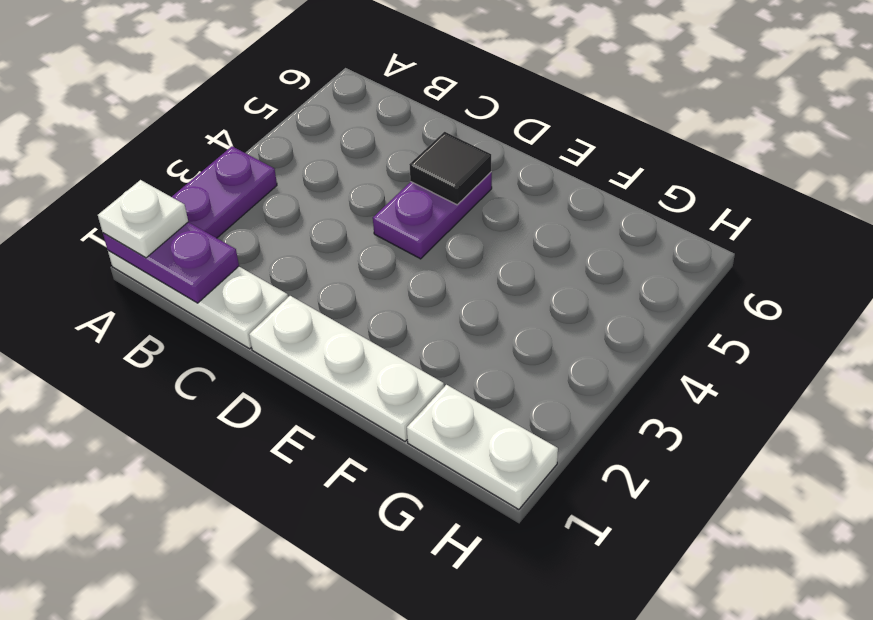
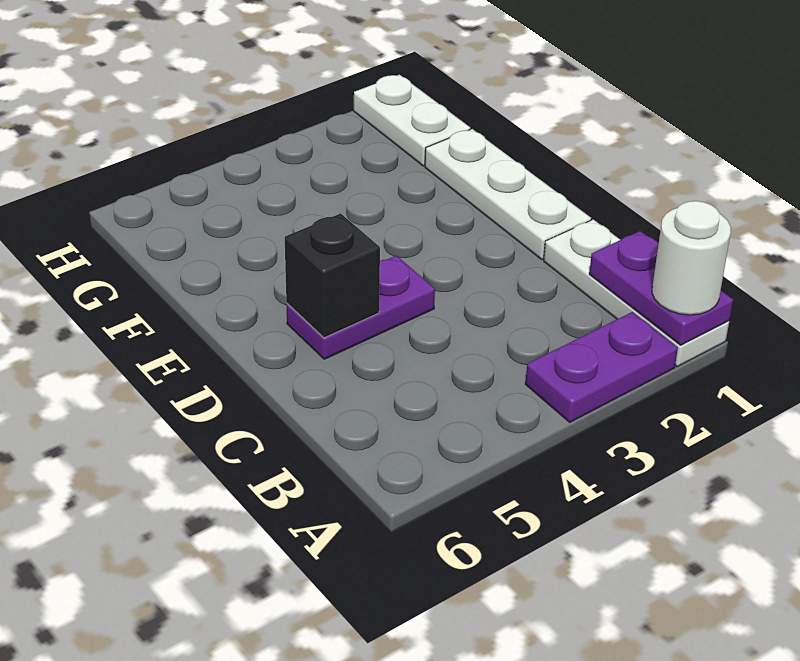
white plate A1 level 3 -> white round brick A1 level 3
black tile D5 level 2 -> black brick D5 level 2

